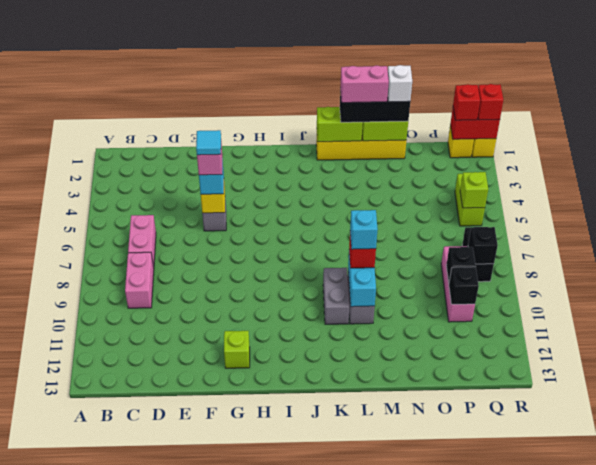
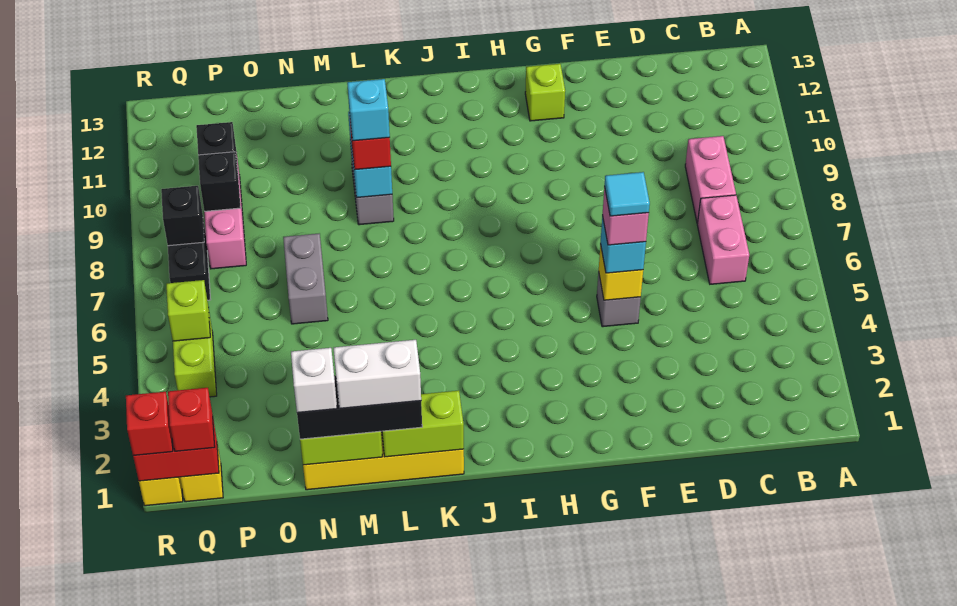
grey brick K9:K10 level 1 -> grey brick N6:N7 level 1
pink brick L1:M1 level 4 -> white brick L1:M1 level 4

